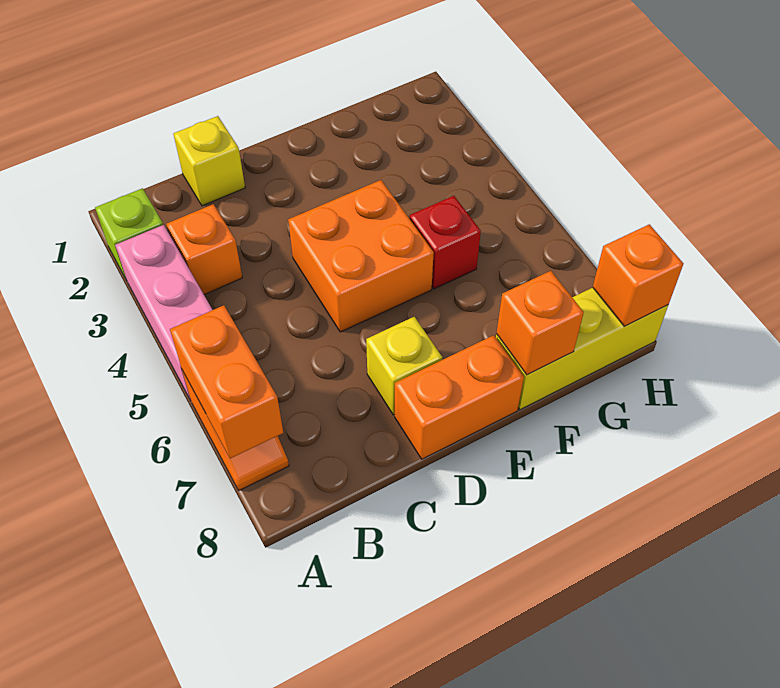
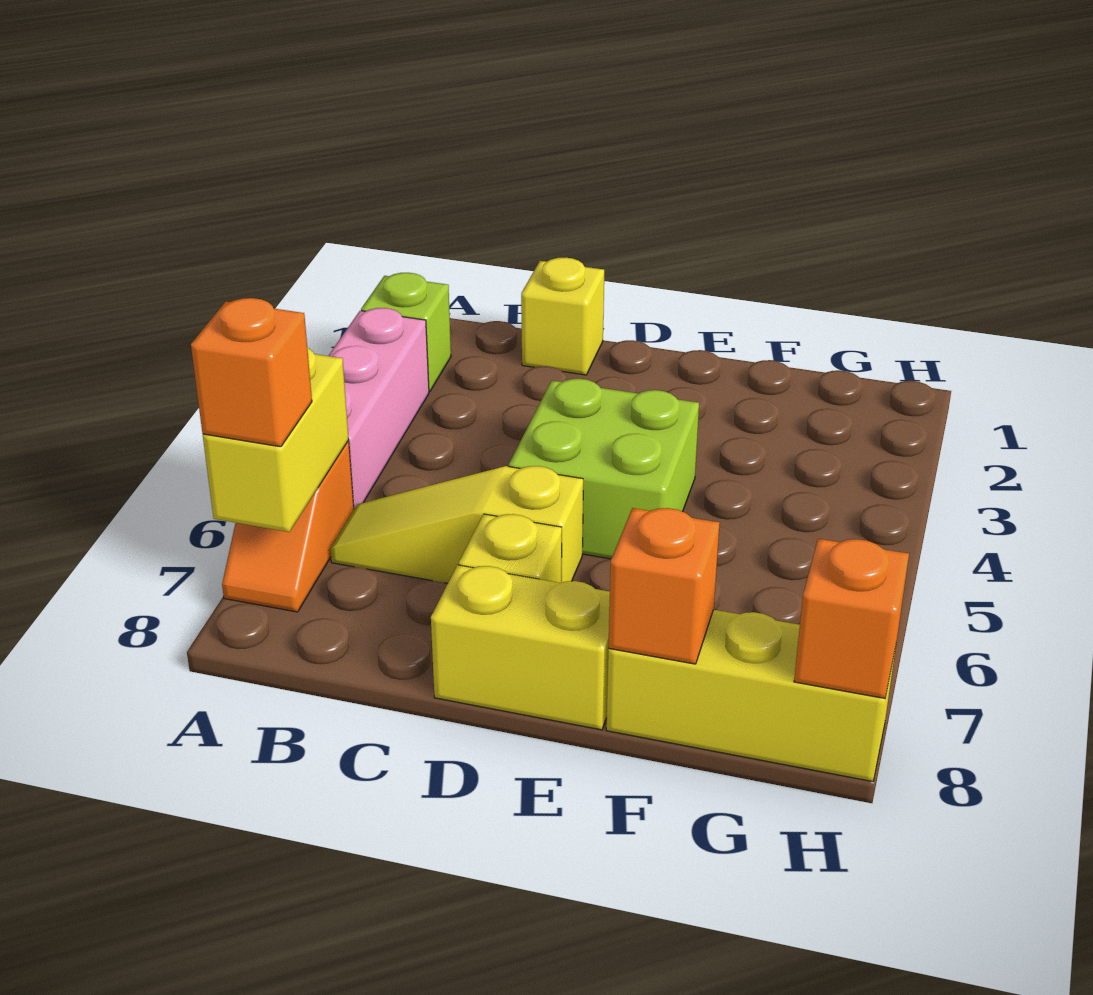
orange brick A6:A7 level 2 -> yellow brick A6:A7 level 2
orange brick B3 level 1 -> orange brick A7 level 3
none -> yellow slope B6:D6 level 1 top D
orange brick D4:E5 level 1 -> lime brick D4:E5 level 1
orange brick D8:E8 level 1 -> yellow brick D8:E8 level 1
red brick F5 level 1 -> none

